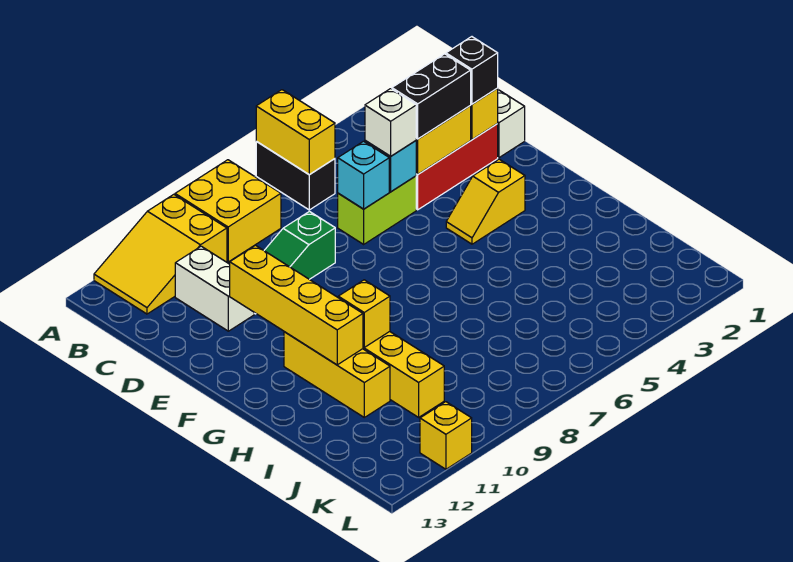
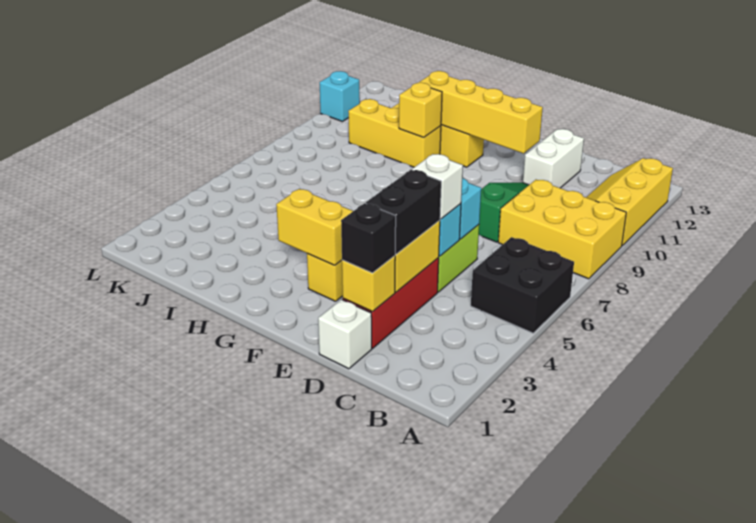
black brick A6:B6 level 1 -> black brick A5:B6 level 1
yellow brick A6:B6 level 2 -> yellow brick F3:G3 level 2
yellow brick A8:B9 level 1 -> yellow brick A8:C9 level 1
yellow slope A10:B12 level 1 top 10 -> yellow slope A10:B12 level 1 top A
white brick C11:D11 level 1 -> white brick D11:D12 level 1
yellow brick L11 level 1 -> cyan brick L11 level 1

